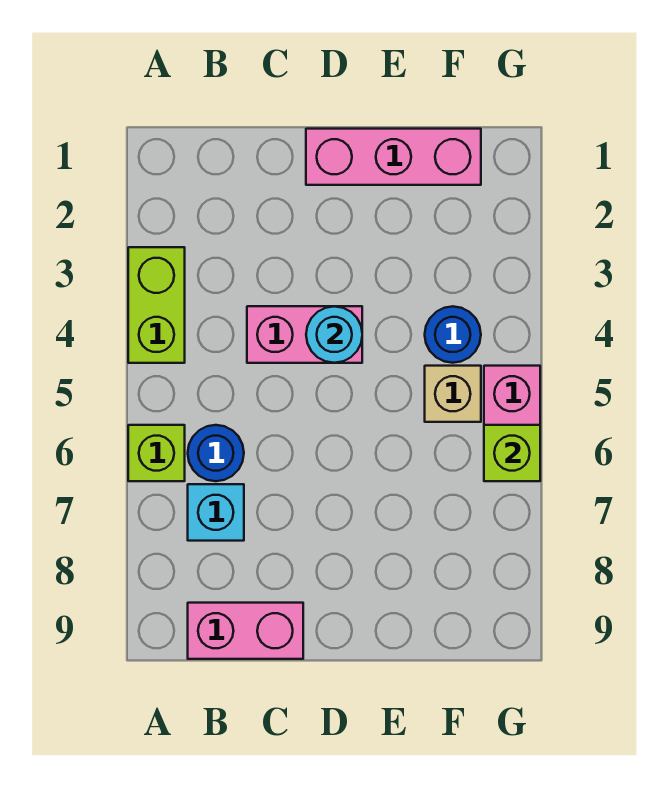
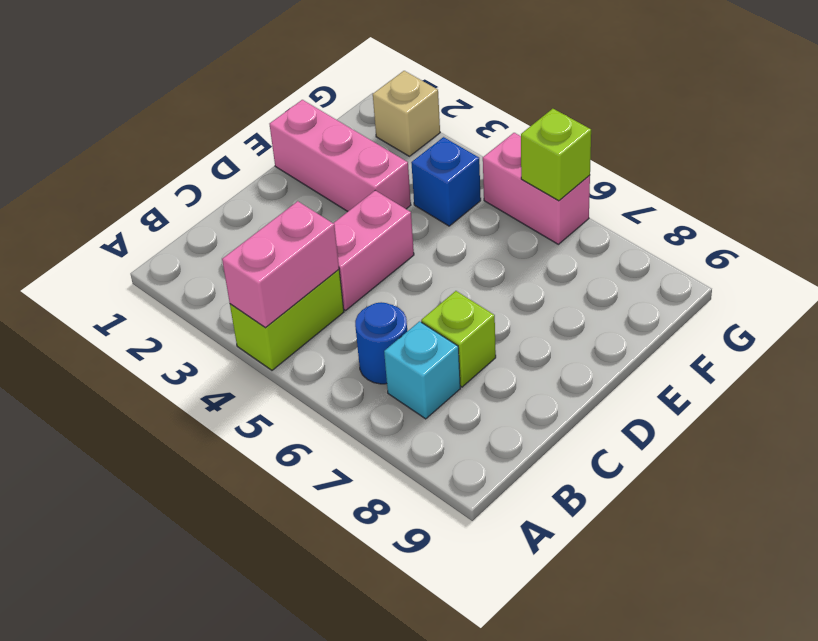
lime brick A3:A4 level 1 -> lime brick A4:B4 level 1
lime brick A6 level 1 -> lime brick C7 level 1
pink brick B9:C9 level 1 -> pink brick A4:B4 level 2
pink brick D1:F1 level 1 -> pink brick E1:E3 level 1
cyan round brick D4 level 2 -> none
blue round brick F4 level 1 -> blue brick F4 level 1
tan brick F5 level 1 -> tan brick G2 level 1

